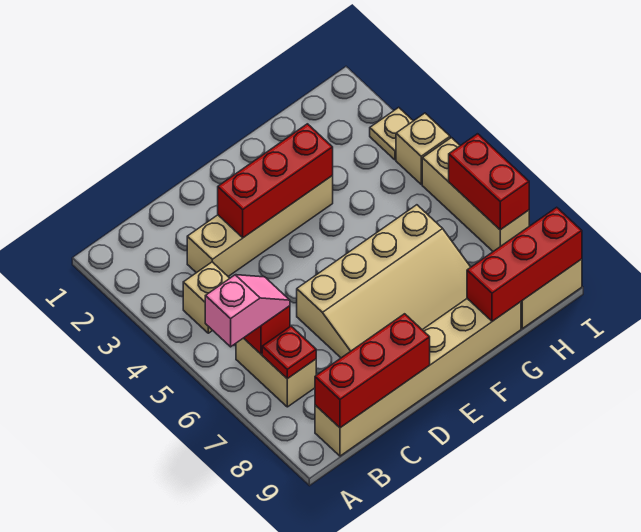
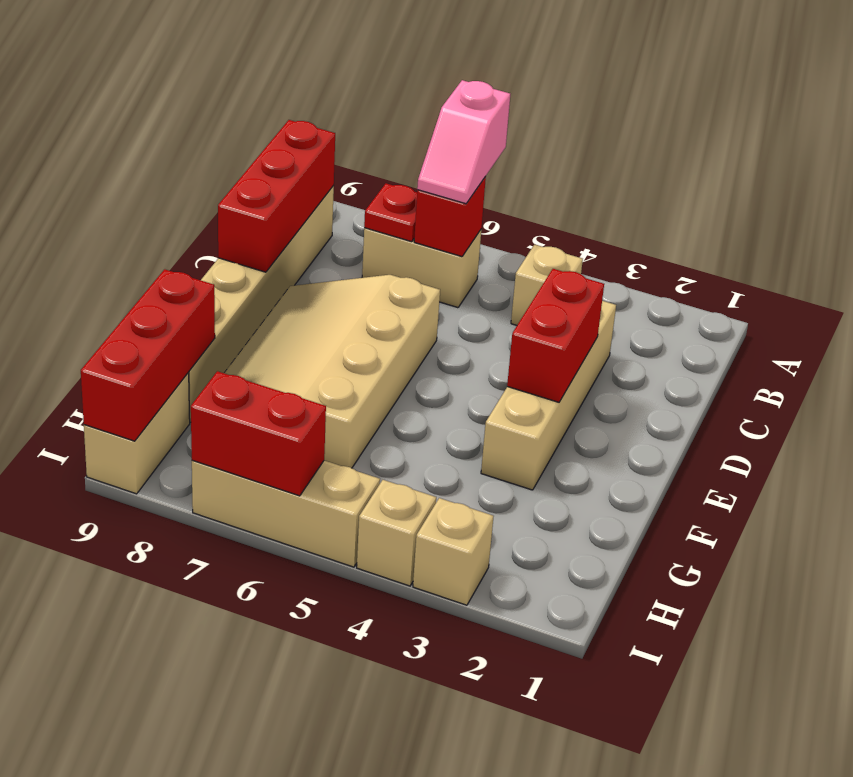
red brick D3:F3 level 2 -> red brick D3:E3 level 2
tan plate I3 level 1 -> tan brick I3 level 1

